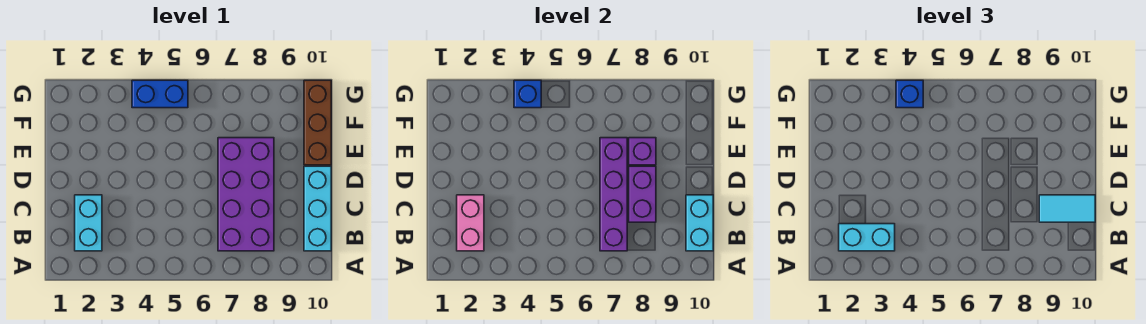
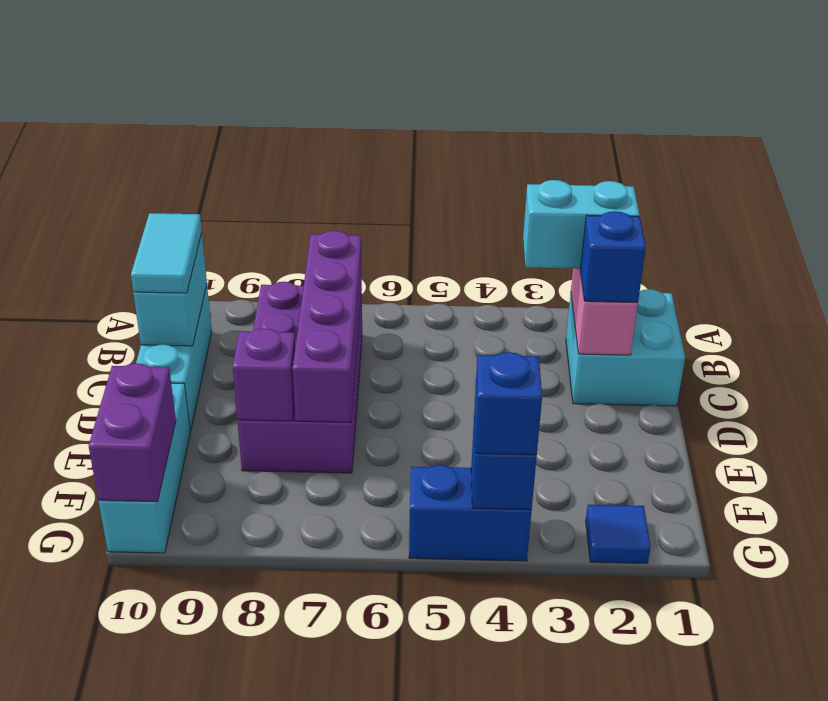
cyan brick B2:C2 level 1 -> cyan brick B1:C2 level 1
none -> blue brick C2 level 3
purple brick C8:D8 level 2 -> purple brick F10:G10 level 2
cyan tile C9:C10 level 3 -> cyan tile B10:C10 level 3
brown brick E10:G10 level 1 -> cyan brick E10:G10 level 1
none -> blue tile G2 level 1

